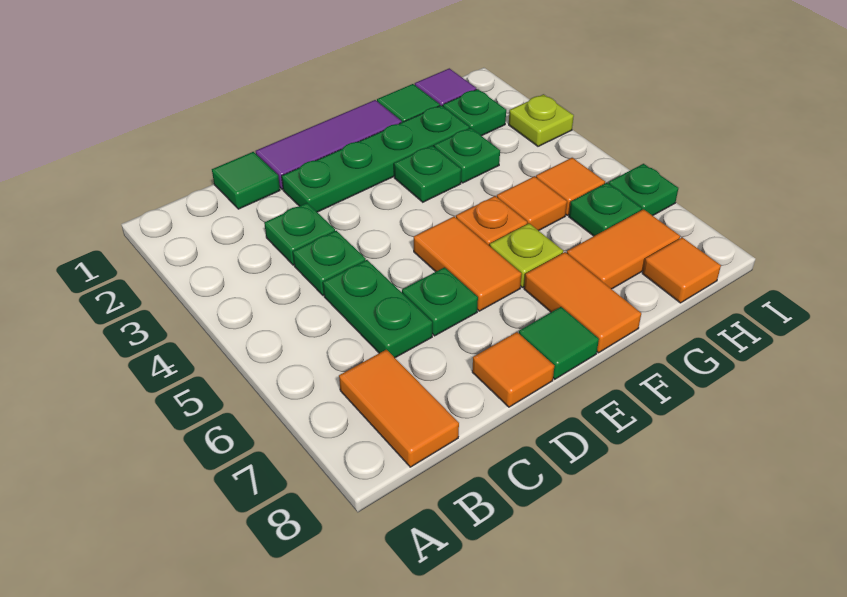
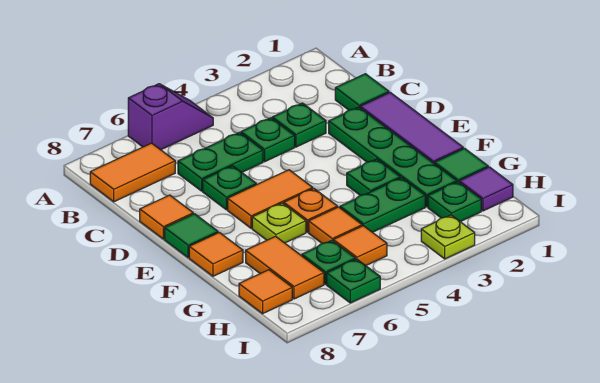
none -> purple slope A5:A6 level 1 top 6
orange tile F7:F8 level 1 -> orange tile F8 level 1
green plate G3 level 1 -> green plate G3:G4 level 1

